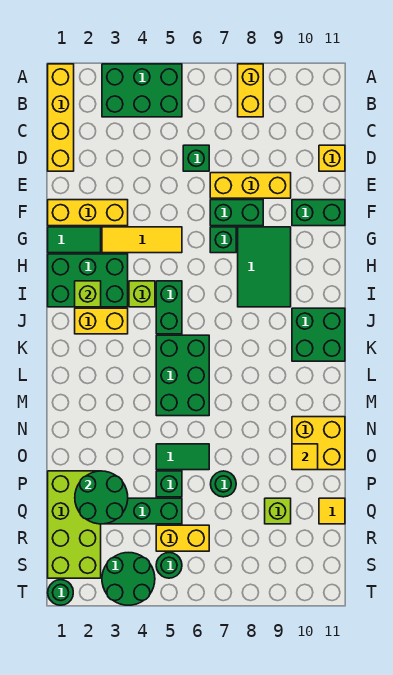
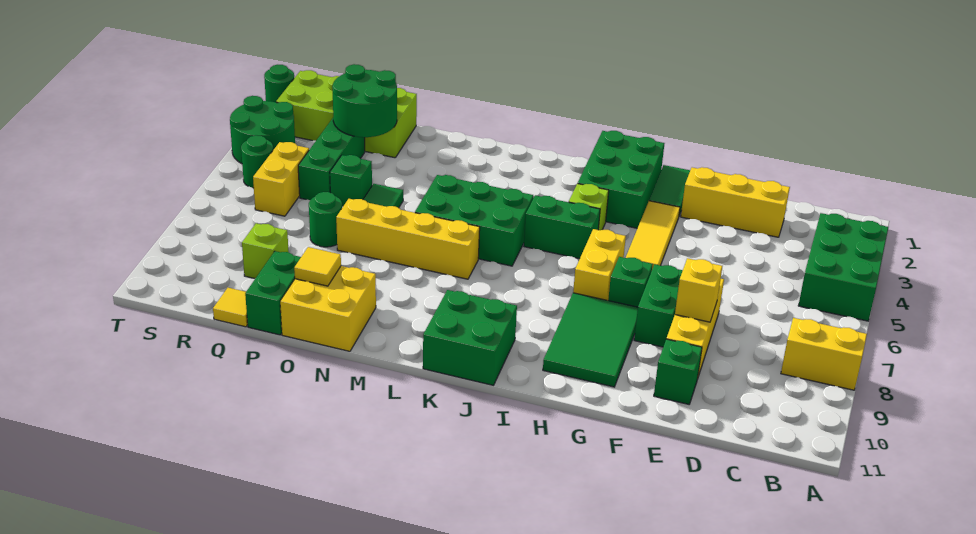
yellow brick A1:D1 level 1 -> yellow brick L7:O7 level 1
green brick D6 level 1 -> green brick E10 level 1
yellow brick D11 level 1 -> yellow brick E8 level 2
yellow brick F1:F3 level 1 -> yellow brick D2:F2 level 1
green brick F10:F11 level 1 -> green brick P10:P11 level 1
green tile G8:I9 level 1 -> green tile G8:H10 level 1
lime brick I2 level 2 -> none
yellow brick J2:J3 level 1 -> yellow brick H6:H7 level 1

